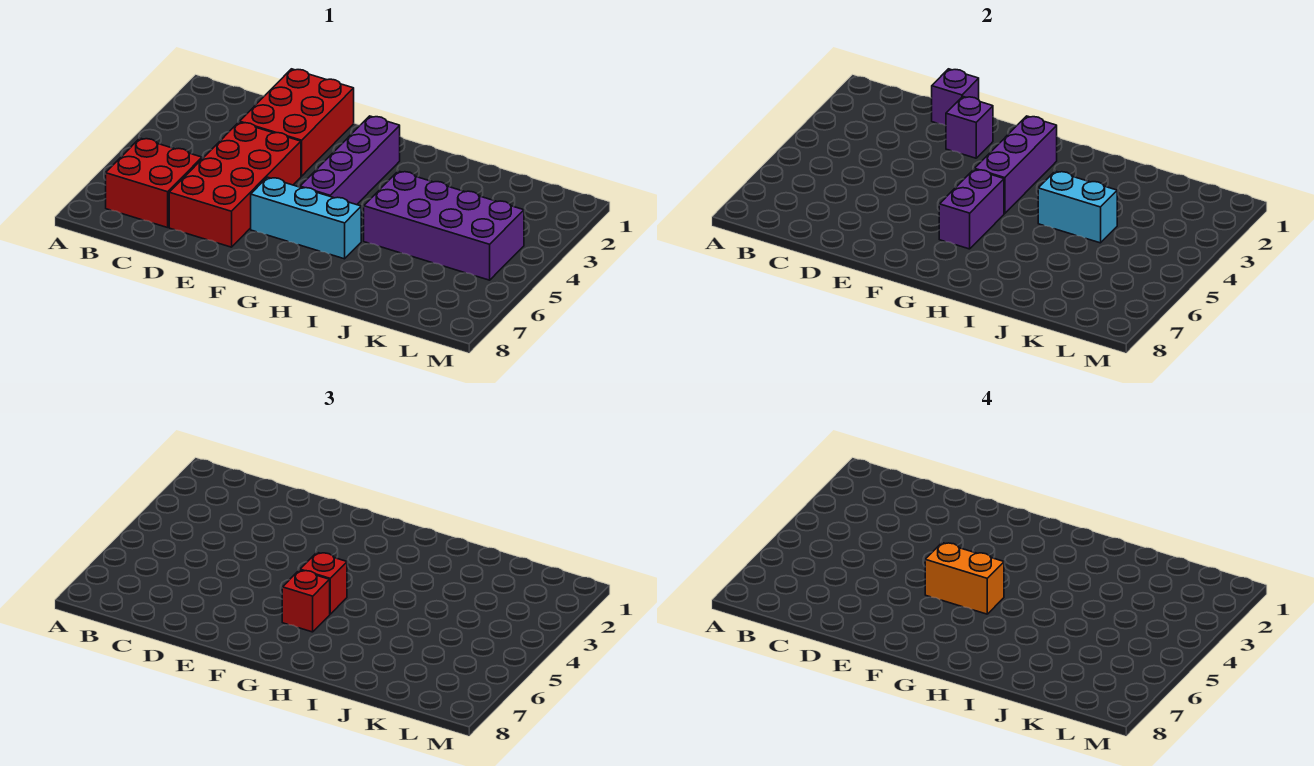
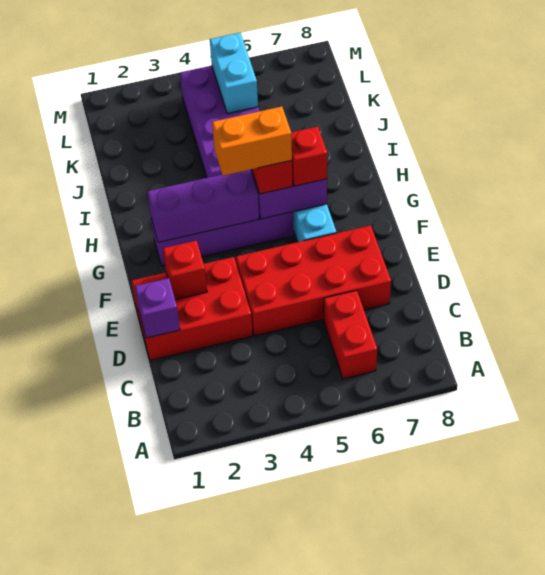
red brick B6:C7 level 1 -> red brick B6:C6 level 1
purple brick E2 level 2 -> red brick E2 level 2
orange brick F5:G5 level 4 -> orange brick G4:G5 level 4
cyan brick I4:J4 level 2 -> cyan brick K5:L5 level 2

